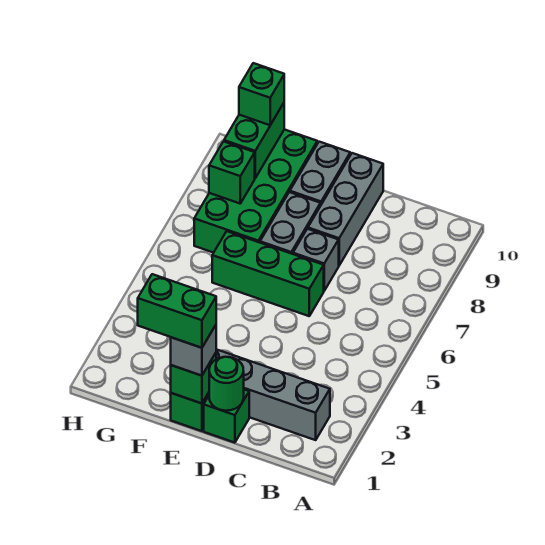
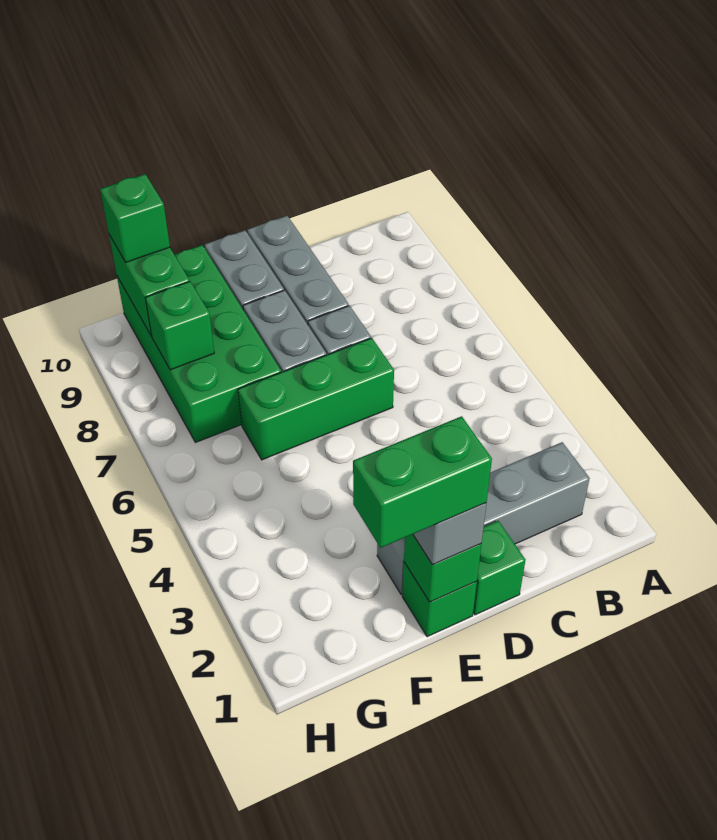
green round brick D1 level 2 -> none

